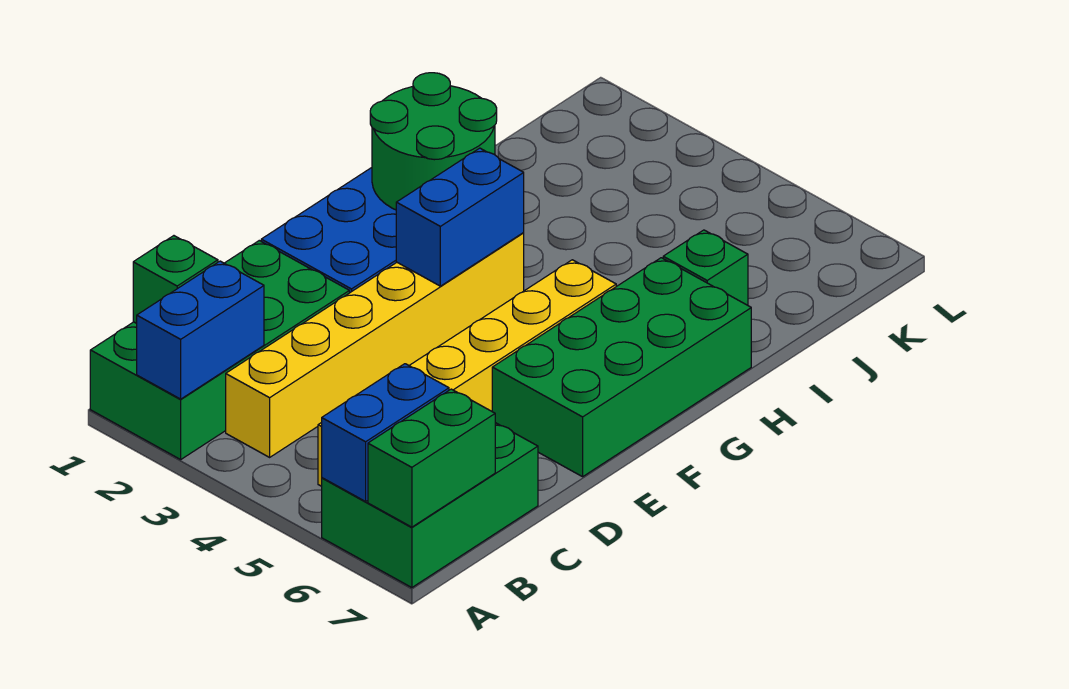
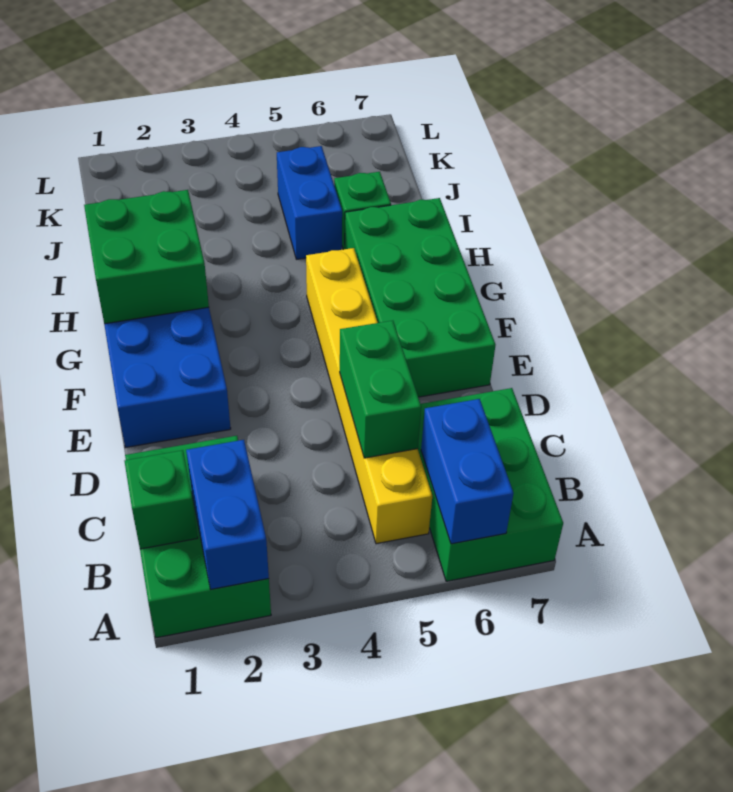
green brick A1:D2 level 1 -> green brick A1:C2 level 1
green brick A7:B7 level 2 -> green brick C5:D5 level 2
yellow brick B3:G3 level 1 -> none
blue brick F3:G3 level 2 -> blue brick I5:J5 level 1
green round brick G1:H2 level 2 -> green brick G1:H2 level 2

